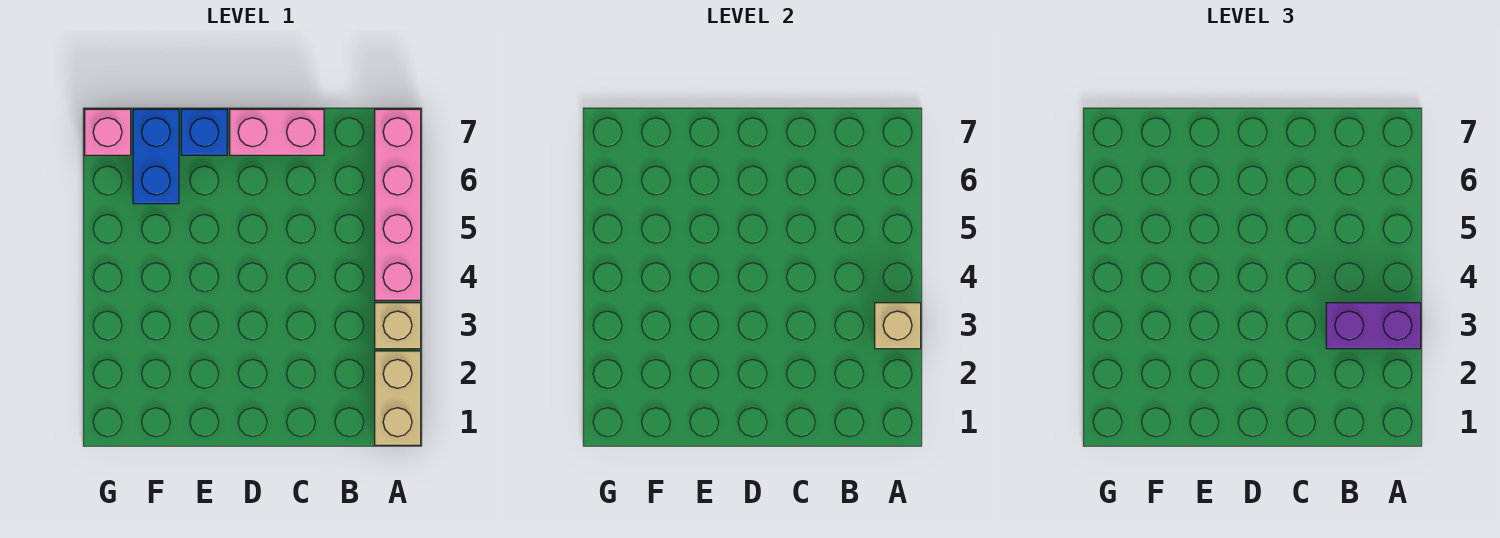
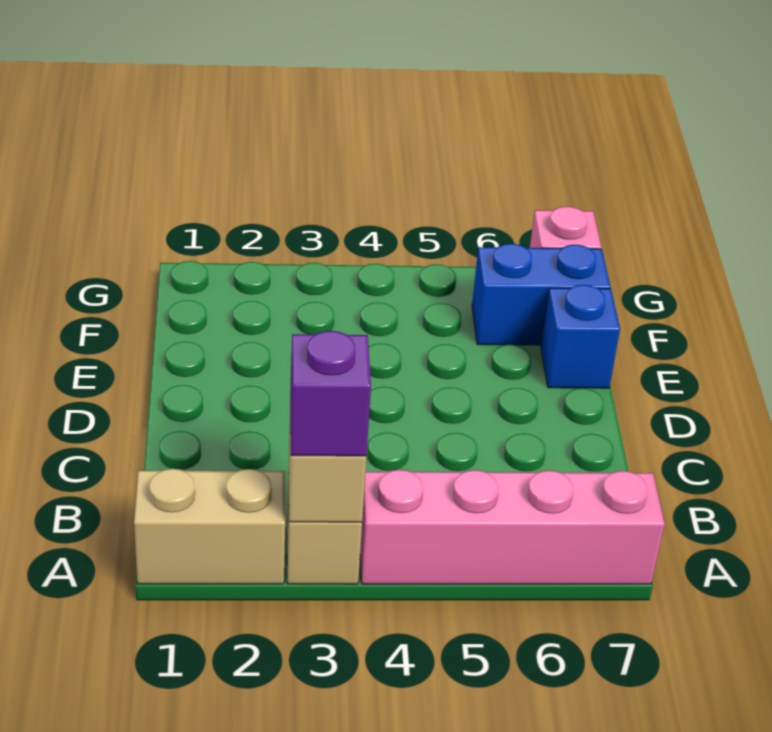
purple brick A3:B3 level 3 -> purple brick A3 level 3
pink brick C7:D7 level 1 -> none

